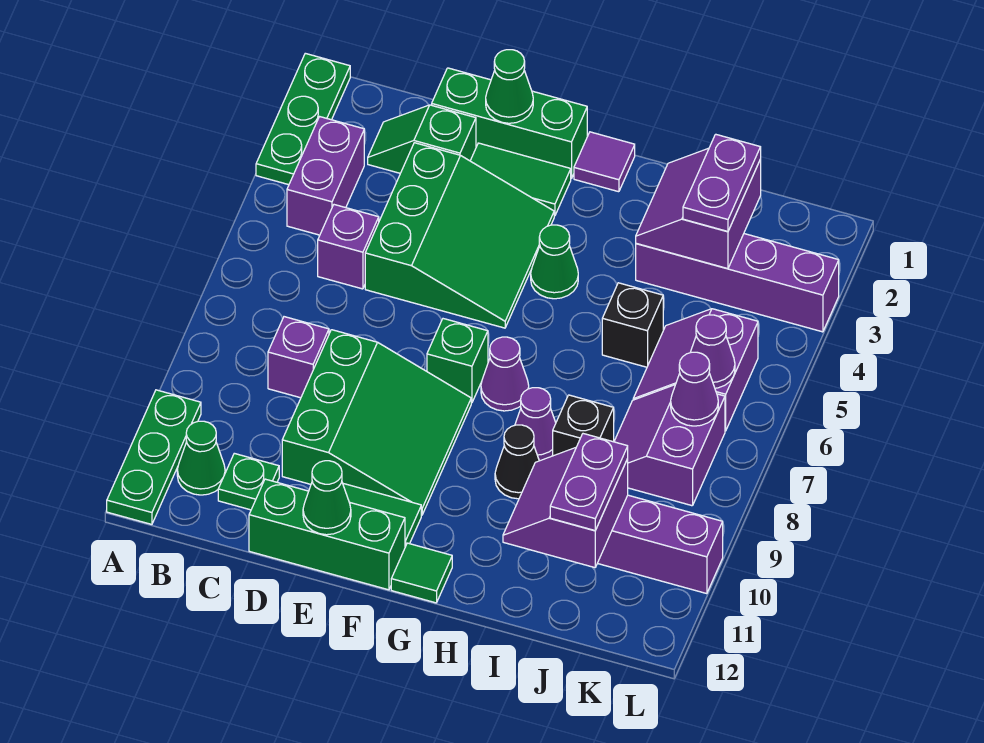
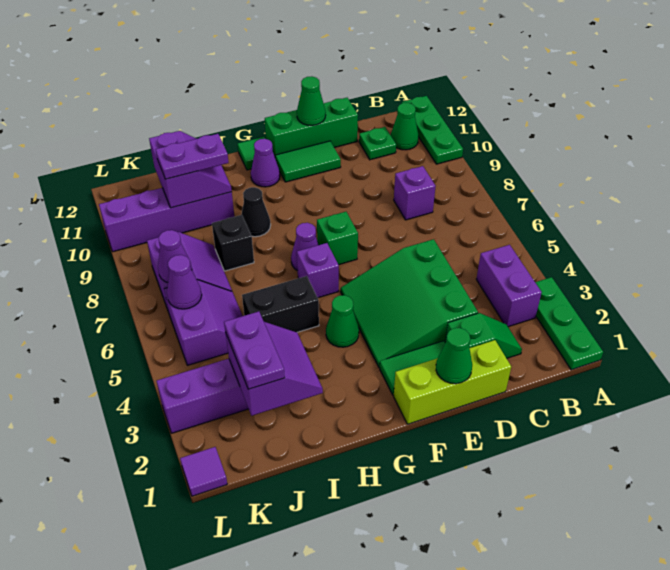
purple brick C5 level 1 -> purple brick G6 level 1
green brick D1:F1 level 1 -> lime brick D1:F1 level 1
green slope D8:F10 level 1 top D -> none
purple tile G1 level 1 -> purple tile L1 level 1
purple cone H8 level 1 -> purple cone G11 level 1
black brick I5 level 1 -> black brick H5:I5 level 1
purple plate J10:J11 level 3 -> purple plate I10:J10 level 3

